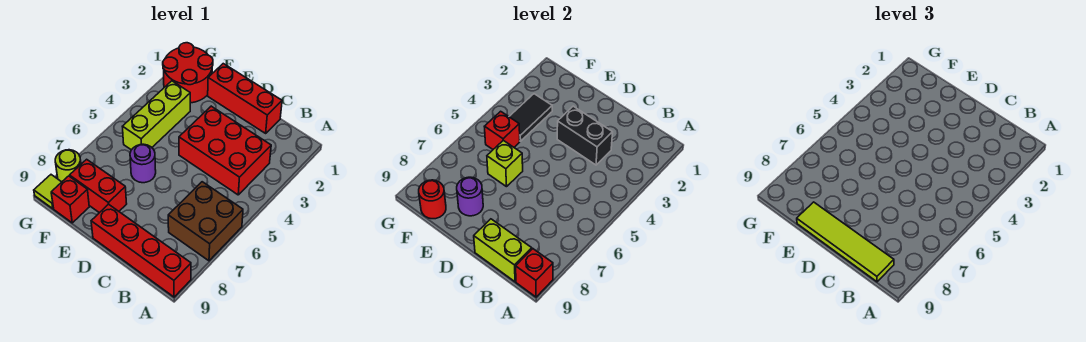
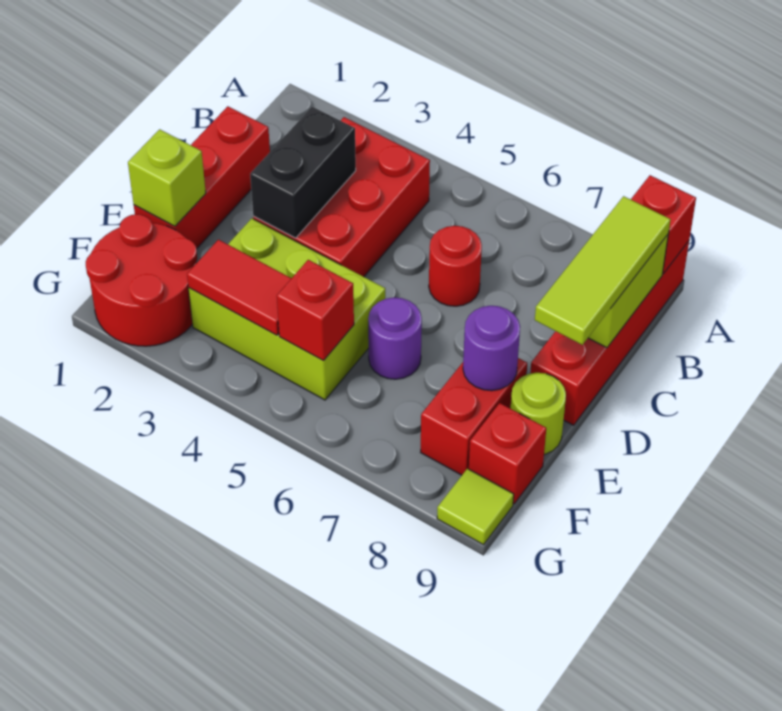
brown brick A6:B7 level 1 -> none
lime tile B9:E9 level 3 -> lime tile B9:D9 level 3
lime brick E6 level 2 -> lime brick E1 level 2
lime brick F3:F5 level 1 -> lime brick E3:F5 level 1
black tile F3:F4 level 2 -> red tile F3:F4 level 2
red round brick F9 level 2 -> red round brick C6 level 1
lime round brick G8 level 1 -> lime round brick E9 level 1

